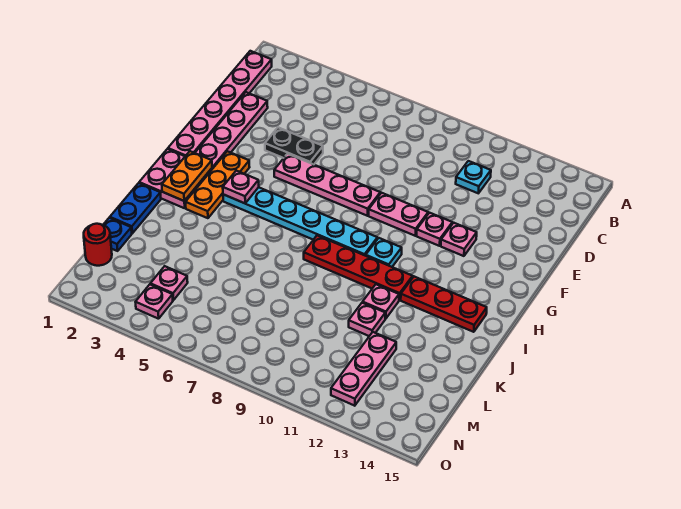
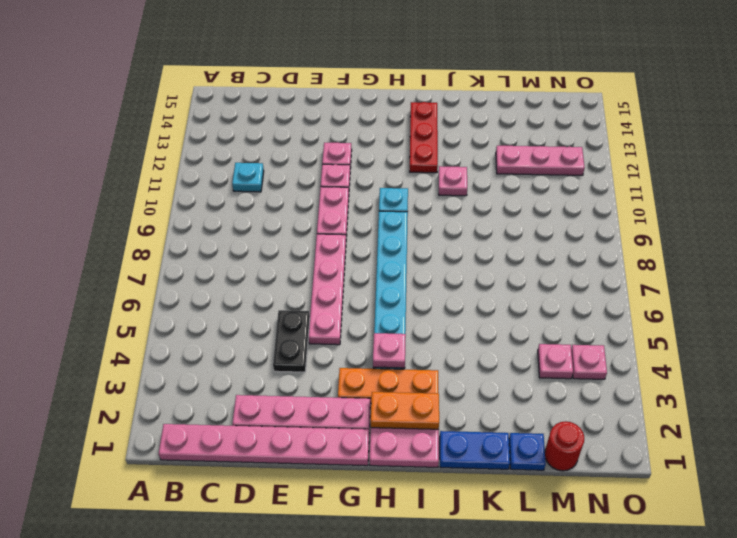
red plate I8:I11 level 1 -> none
pink plate K11 level 1 -> none

